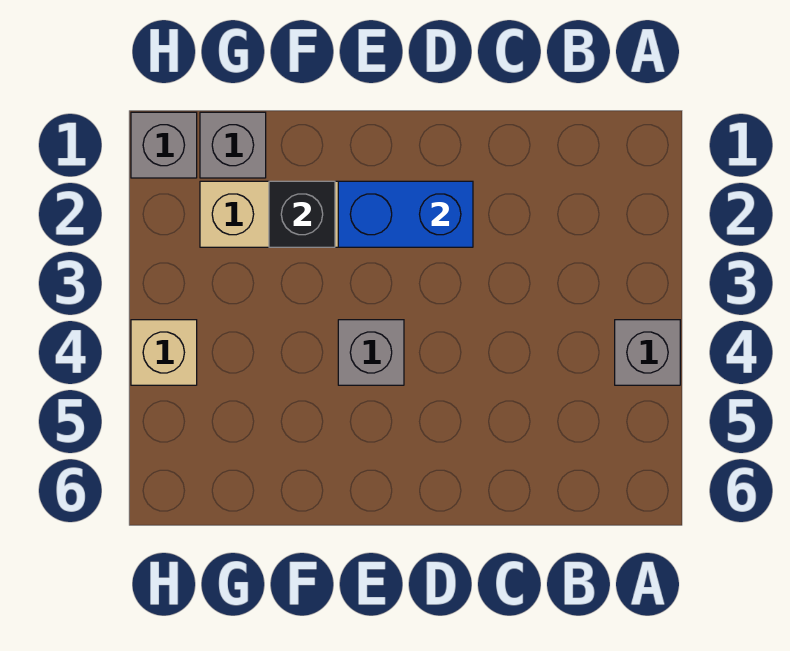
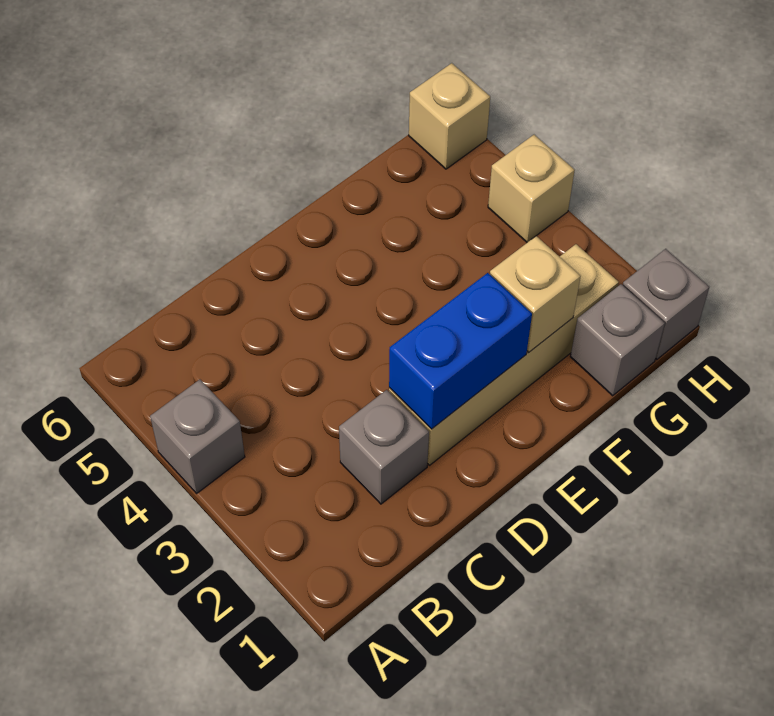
grey brick E4 level 1 -> grey brick C2 level 1
black brick F2 level 2 -> tan brick F2 level 2
none -> tan brick H6 level 1

